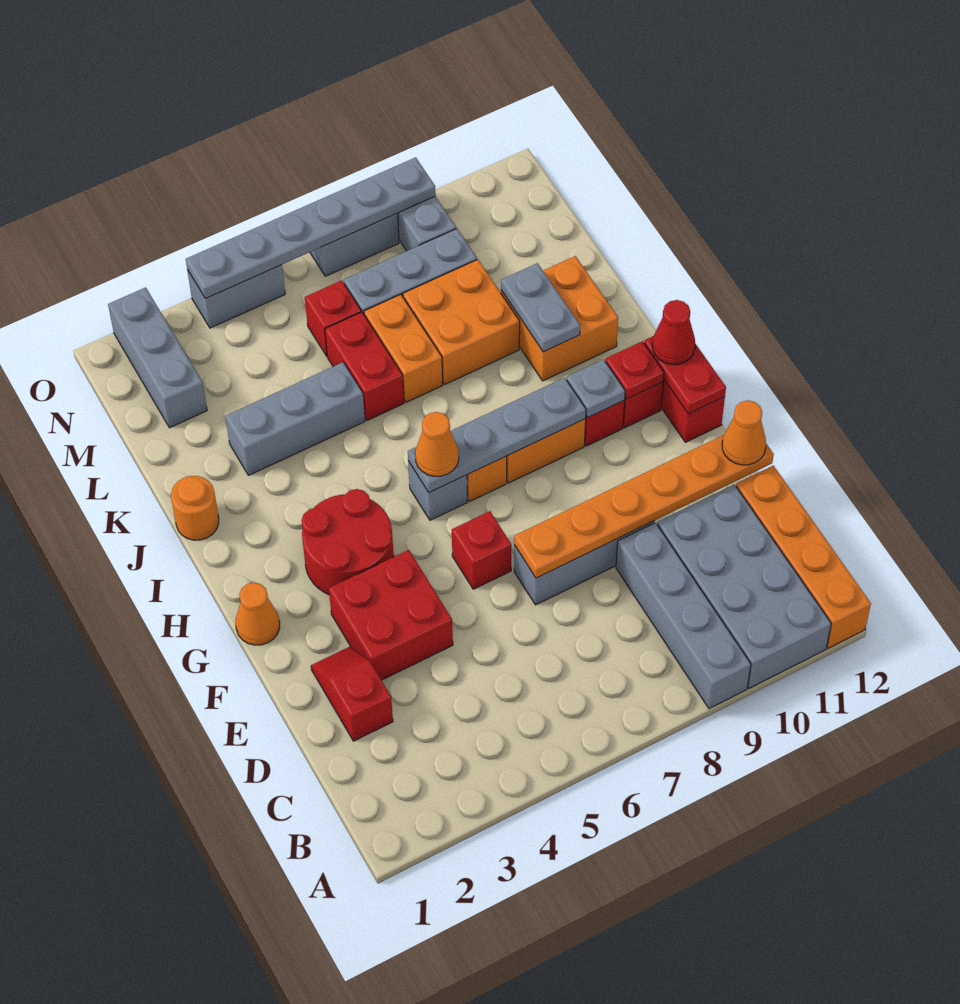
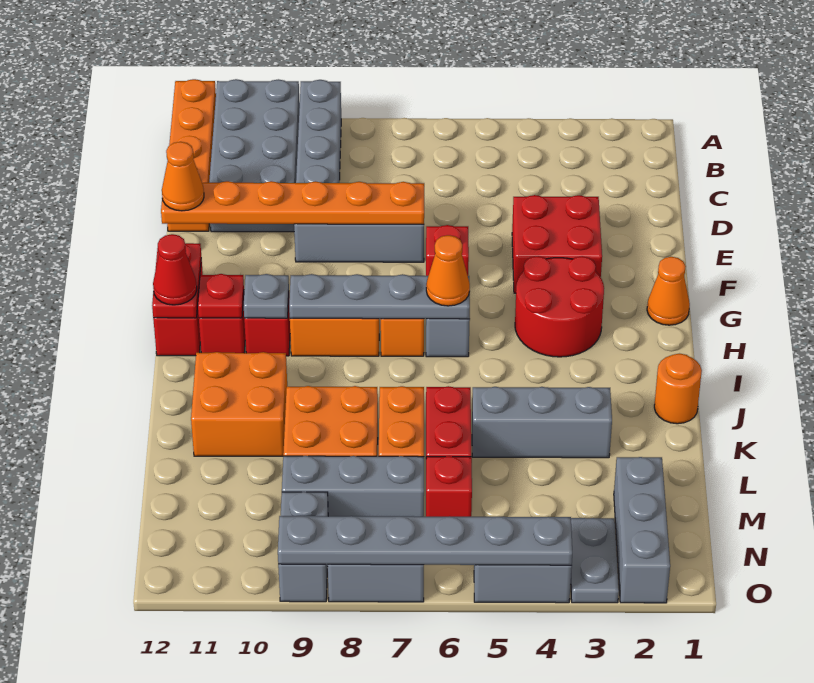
red slope D2:E2 level 1 top D -> none
grey plate J10:K10 level 2 -> grey plate N3:O3 level 1

